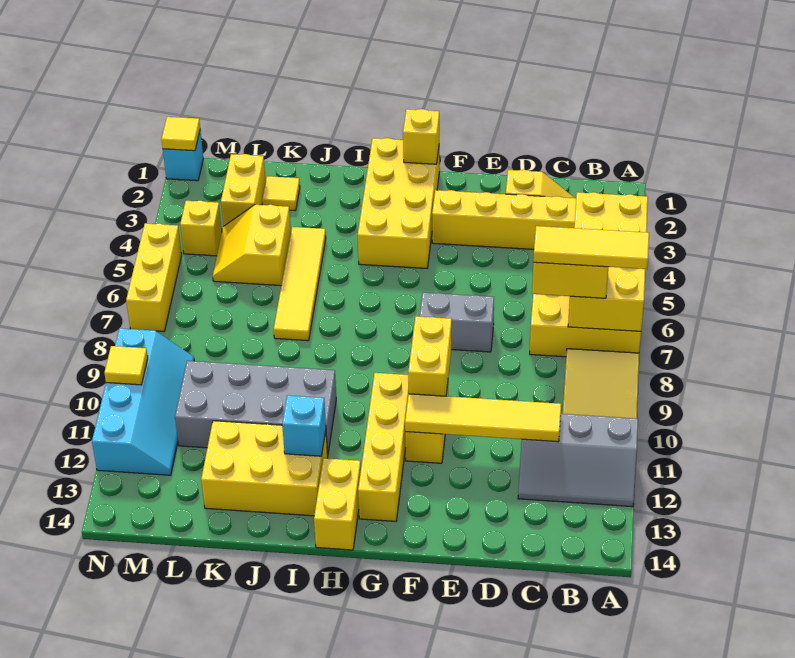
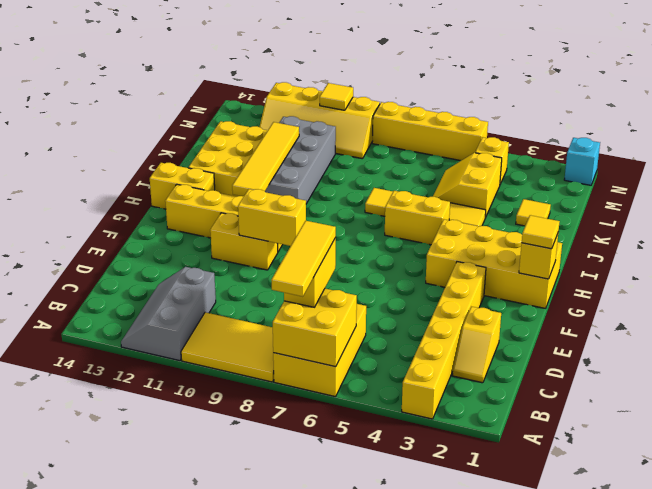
yellow brick A4:B7 level 2 -> yellow brick A6:B7 level 2
yellow tile C11:F11 level 2 -> yellow tile H11:K11 level 2
grey brick E7:F7 level 1 -> none
cyan brick I12 level 2 -> none
yellow slope K4:L5 level 1 top K -> yellow slope K4:L5 level 1 top 4
yellow brick L2:L3 level 1 -> yellow brick I5:I6 level 1
cyan slope M9:N12 level 1 top N -> yellow slope M9:N12 level 1 top N
yellow tile N1 level 2 -> yellow tile G1 level 3
yellow brick N5:N7 level 1 -> yellow brick N5:N8 level 1

